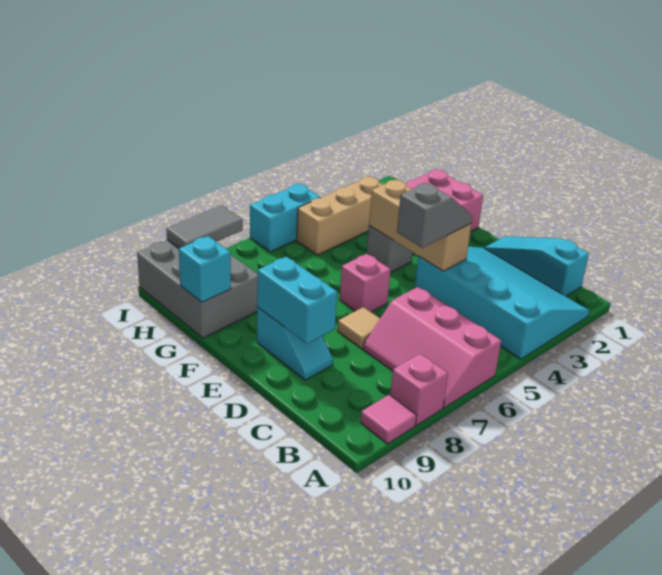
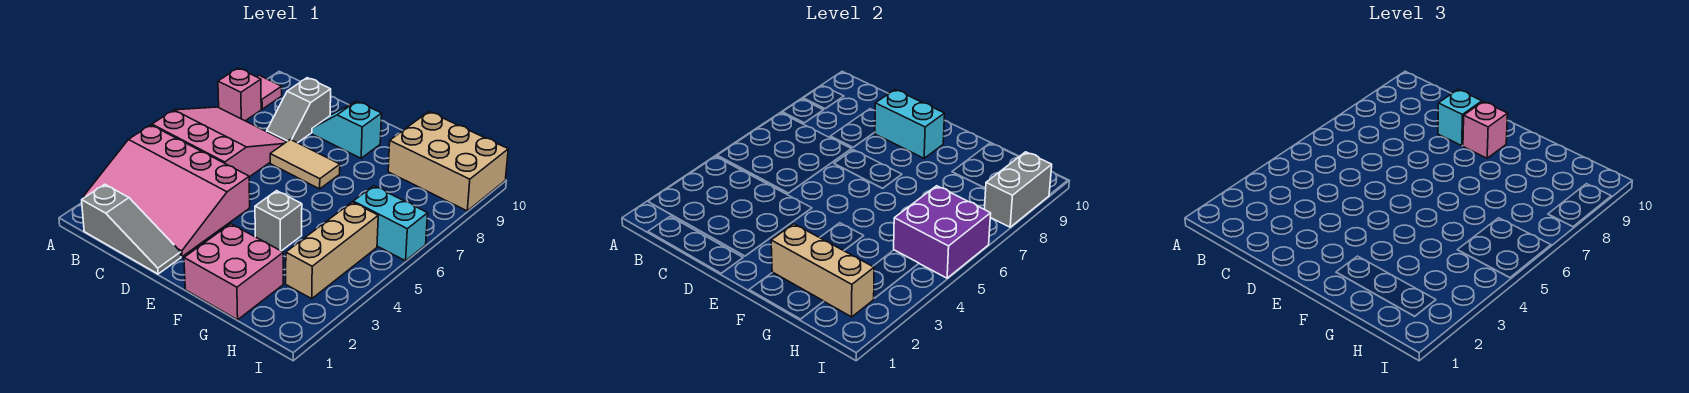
cyan slope A2:D4 level 1 top 4 -> pink slope A2:D4 level 1 top 4
pink slope A6:C7 level 1 top 6 -> pink slope A5:C7 level 1 top 5
cyan slope B1:D1 level 1 top B -> grey slope B1:D1 level 1 top B
tan brick D4:F4 level 2 -> tan brick F2:H2 level 2
grey slope D4:D5 level 3 top 5 -> grey slope C8:C9 level 1 top 9
tan tile D7 level 1 -> tan tile D7:E7 level 1
pink brick E6 level 1 -> pink brick E9 level 3
grey brick G9:I10 level 1 -> tan brick G9:I10 level 1
cyan brick G10 level 2 -> cyan brick D9 level 3
none -> purple brick H5:I6 level 2
cyan brick I5:I6 level 1 -> cyan brick H6:I6 level 1
grey tile I8:I9 level 2 -> grey brick I8:I9 level 2

